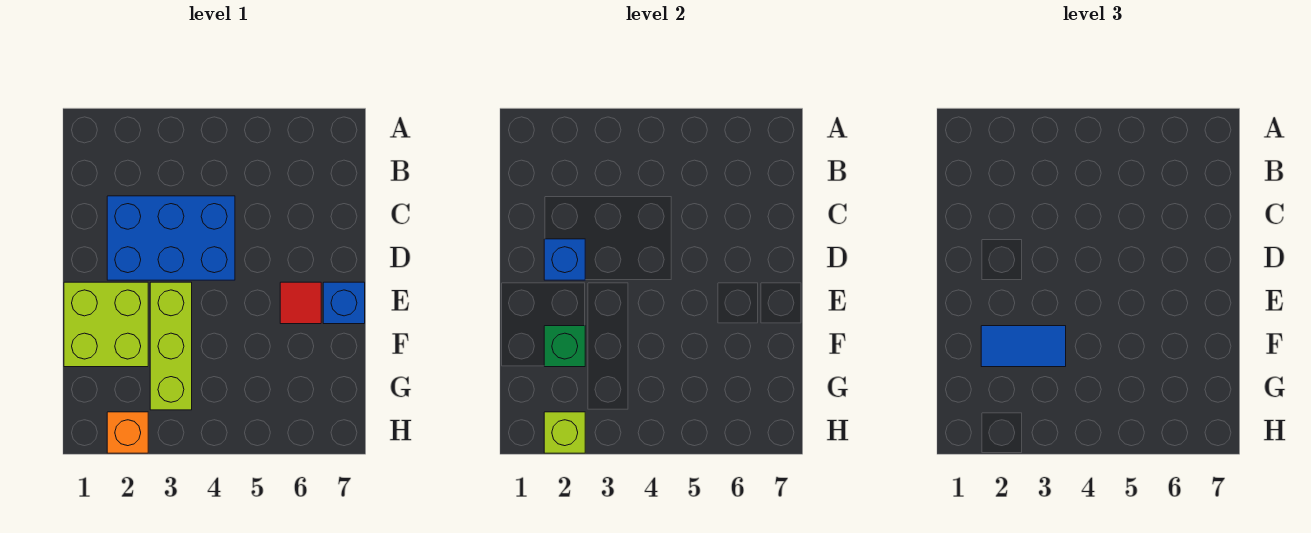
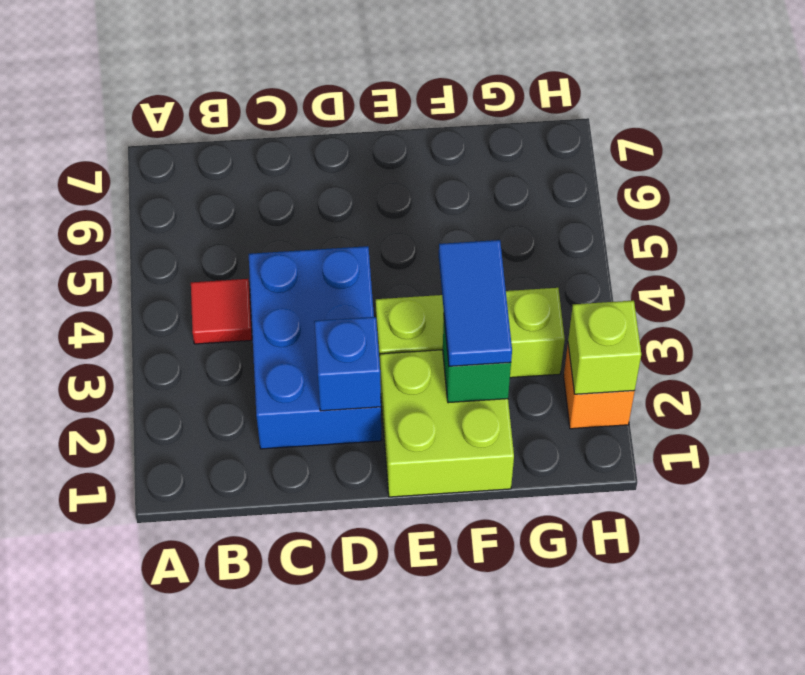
red tile E6 level 1 -> red tile B4 level 1
blue brick E7 level 1 -> none

